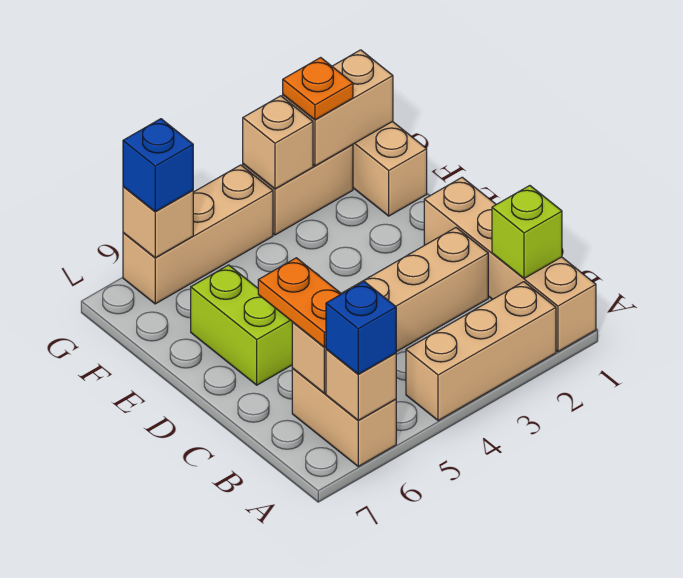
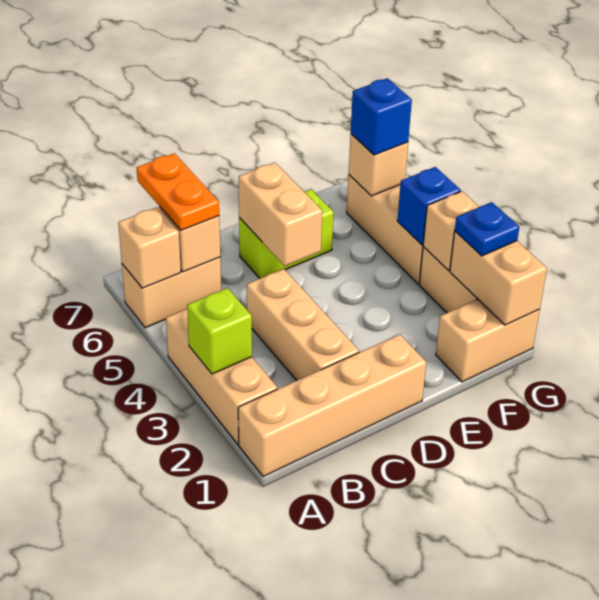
blue brick A6 level 3 -> blue brick G4 level 2
lime brick B1 level 2 -> lime brick A3 level 2
orange plate B6:C6 level 3 -> orange plate B6:B7 level 3
none -> tan brick D5:D6 level 2
orange plate G2 level 3 -> blue plate G2 level 3

